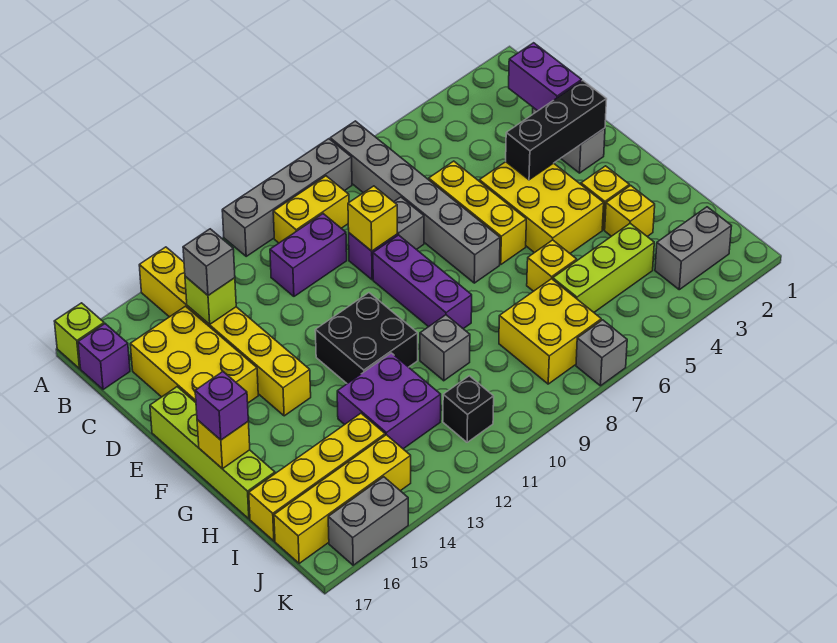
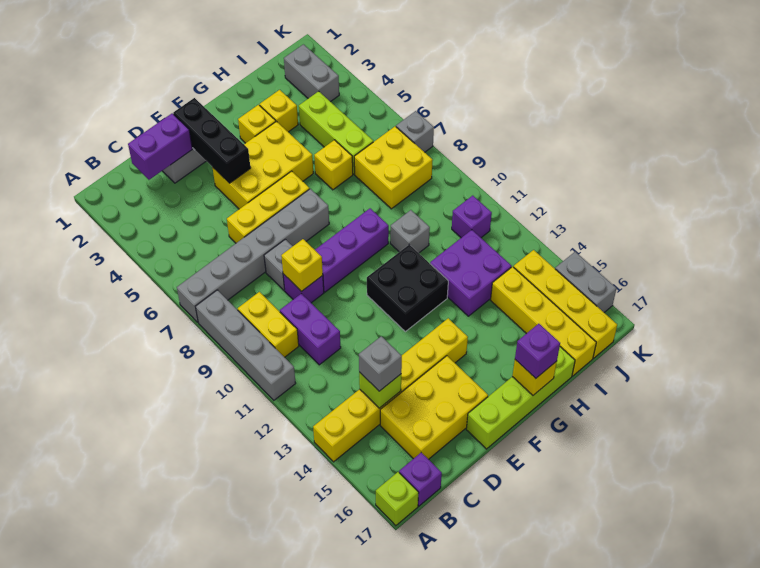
black brick J11 level 1 -> purple brick J11 level 1

